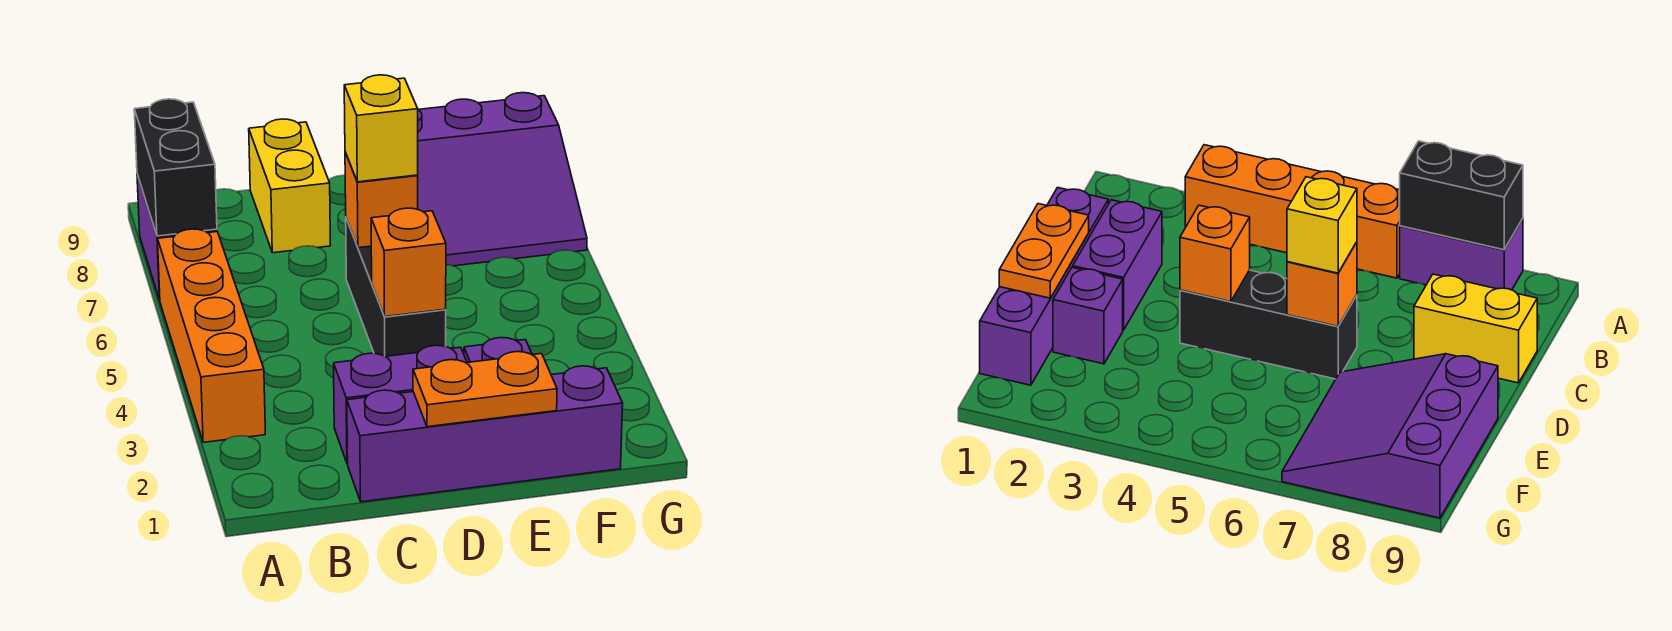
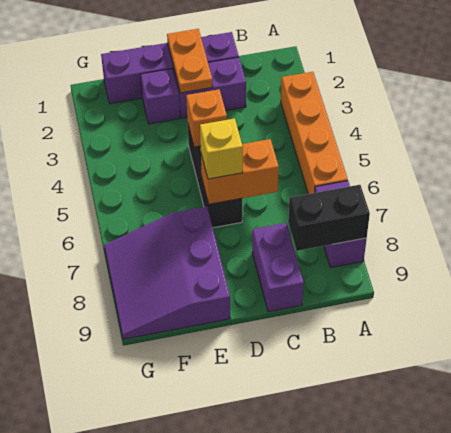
black brick A7:A8 level 2 -> black brick A8:B8 level 2
yellow brick C8:C9 level 1 -> purple brick C8:C9 level 1
orange plate D1:E1 level 2 -> orange plate D1:D2 level 2
orange brick D6 level 2 -> orange brick C6:D6 level 2
purple slope E7:G9 level 1 top 9 -> purple slope E7:G9 level 1 top E

